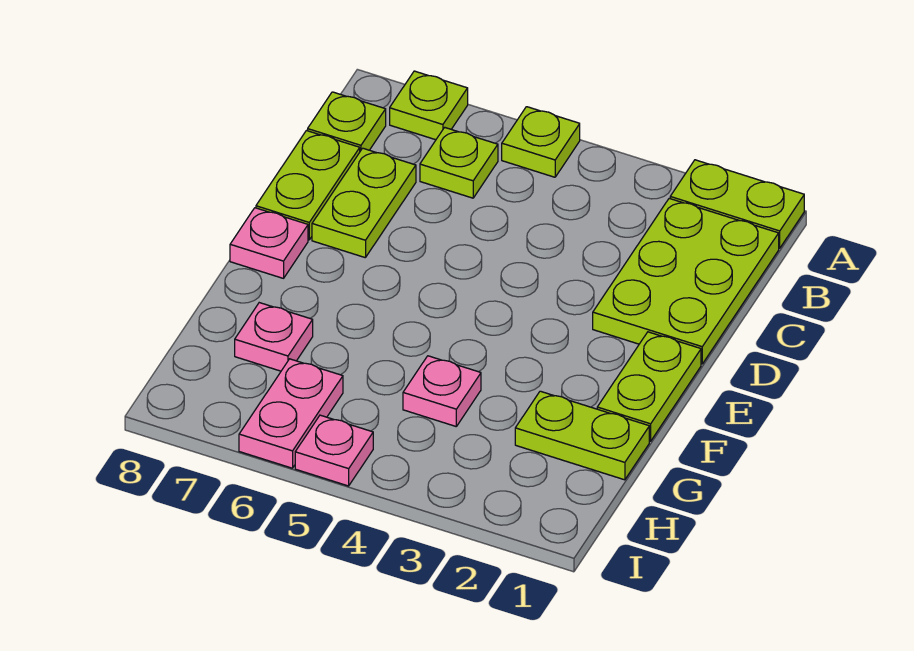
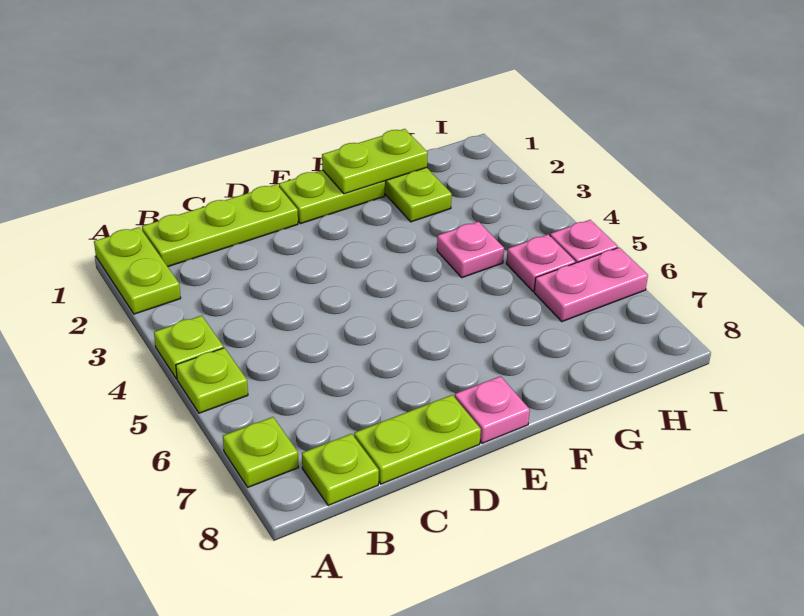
lime plate B1:D2 level 1 -> lime plate B1:D1 level 1
lime plate B6 level 1 -> lime plate A4 level 1
lime plate C7:D7 level 1 -> lime plate F1:G1 level 2
pink plate G7 level 1 -> pink plate H5 level 1

